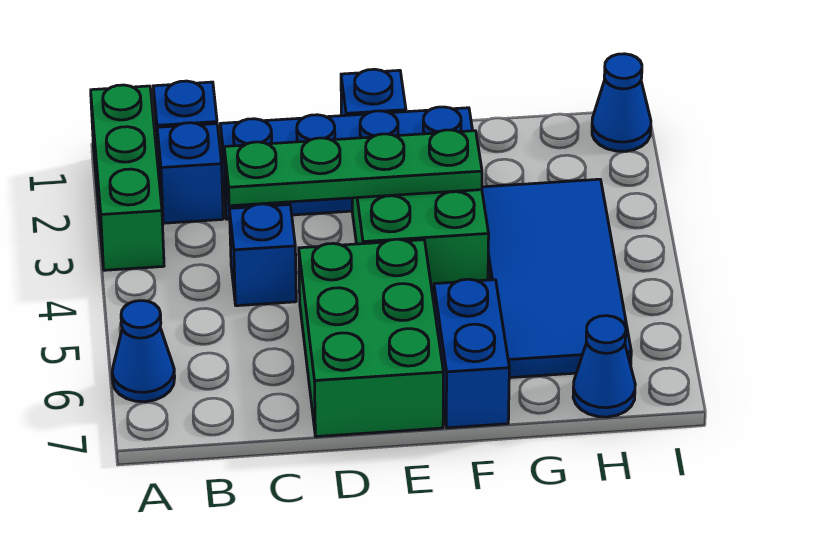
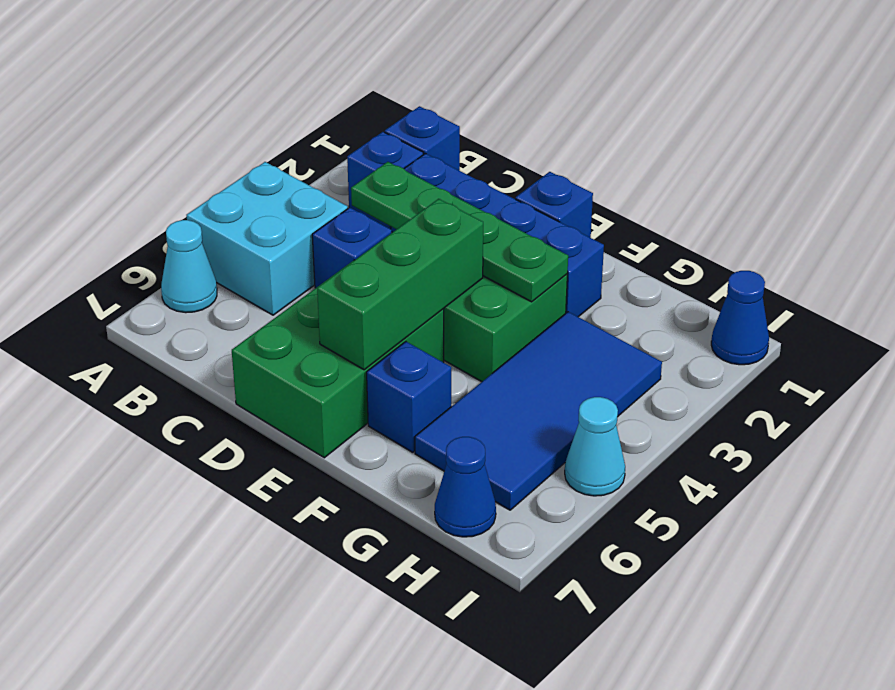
green brick A1:A3 level 1 -> green brick E4:E6 level 2
none -> cyan brick A4:B5 level 1
blue cone A6 level 1 -> cyan cone A6 level 1
blue brick F6:F7 level 1 -> blue brick F6 level 1
none -> cyan cone I5 level 1

